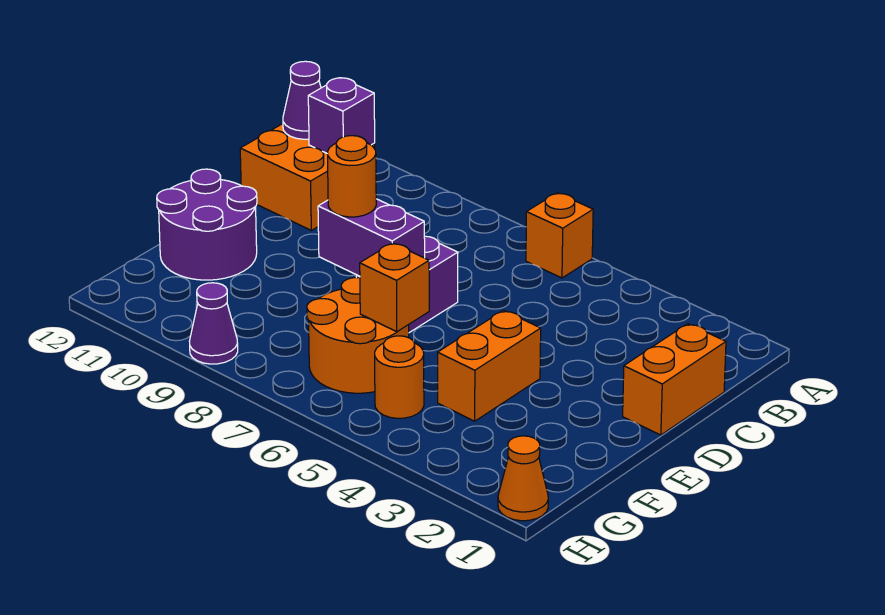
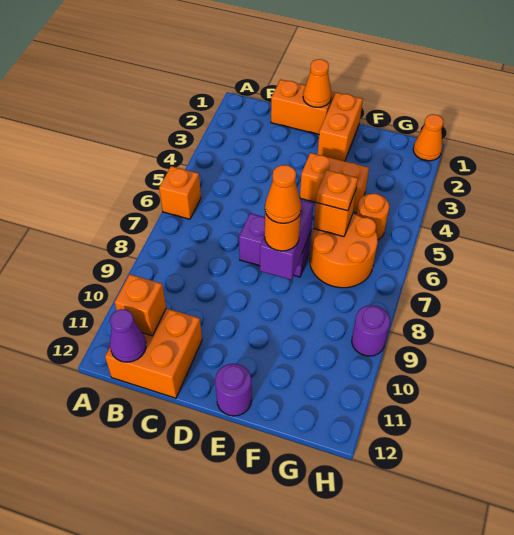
purple brick B11 level 2 -> orange brick B11 level 2
none -> orange cone D1 level 2
none -> orange brick E1:E2 level 1
none -> orange cone E8 level 4
purple round brick E11:F12 level 1 -> purple round brick E12 level 1
none -> orange plate F6 level 3
purple cone H9 level 1 -> purple round brick H9 level 1

